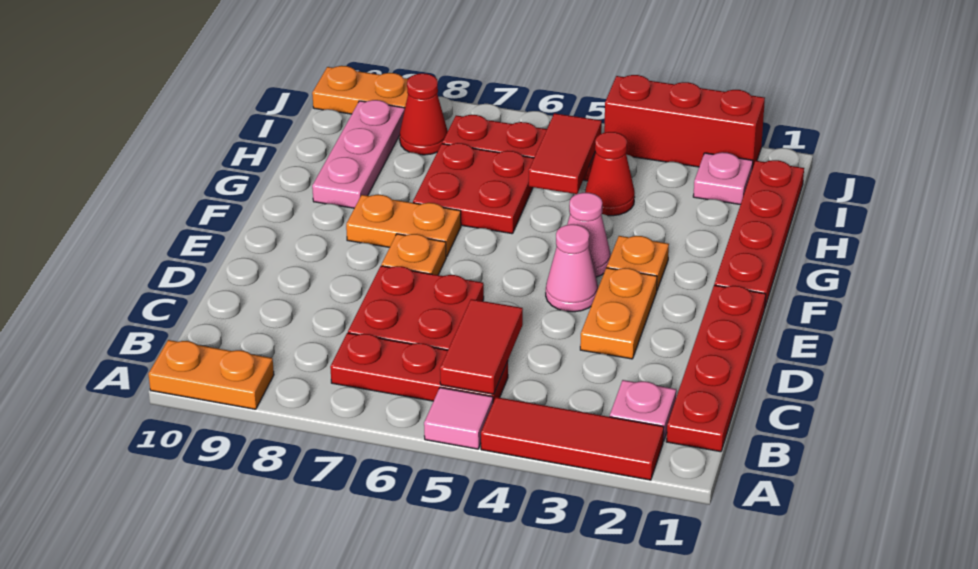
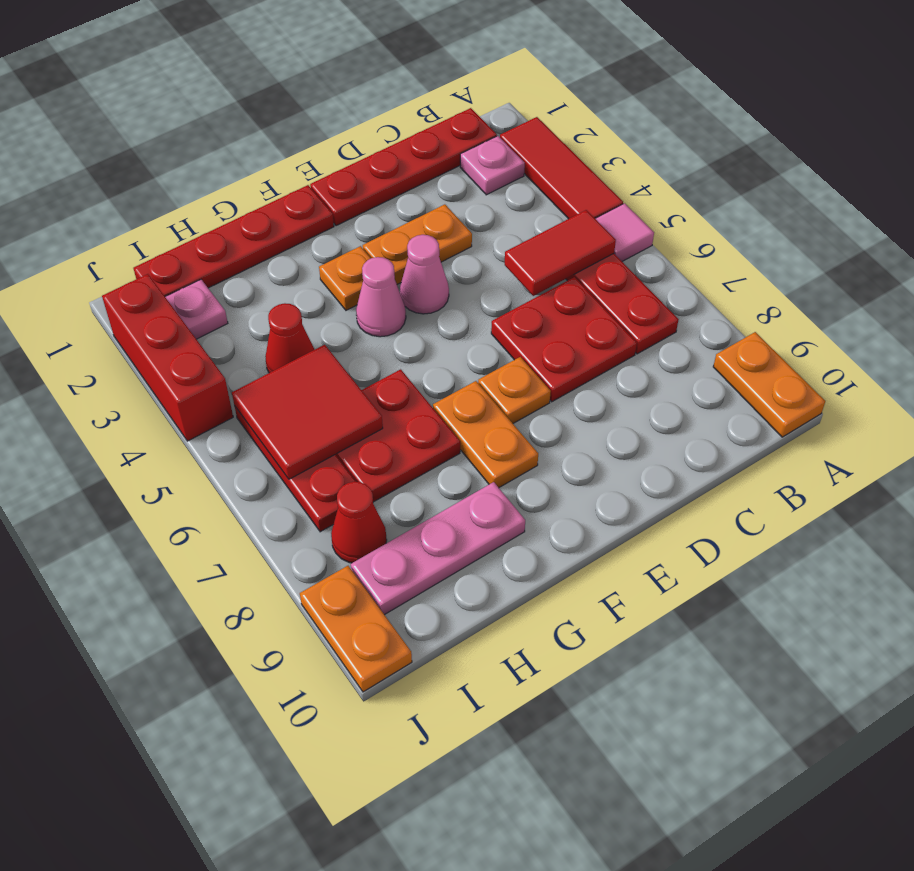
red tile H5:I5 level 2 -> red tile H5:I6 level 2

